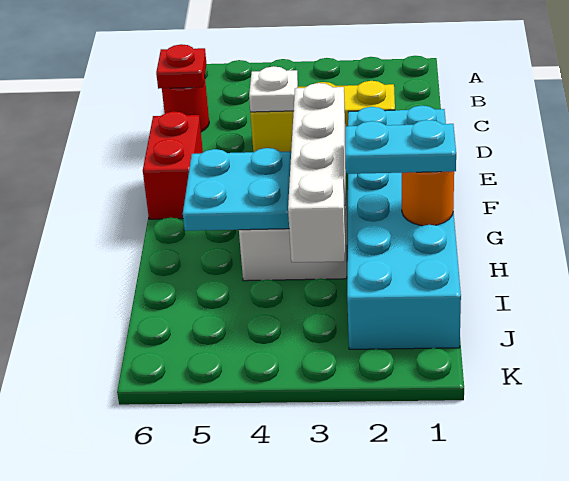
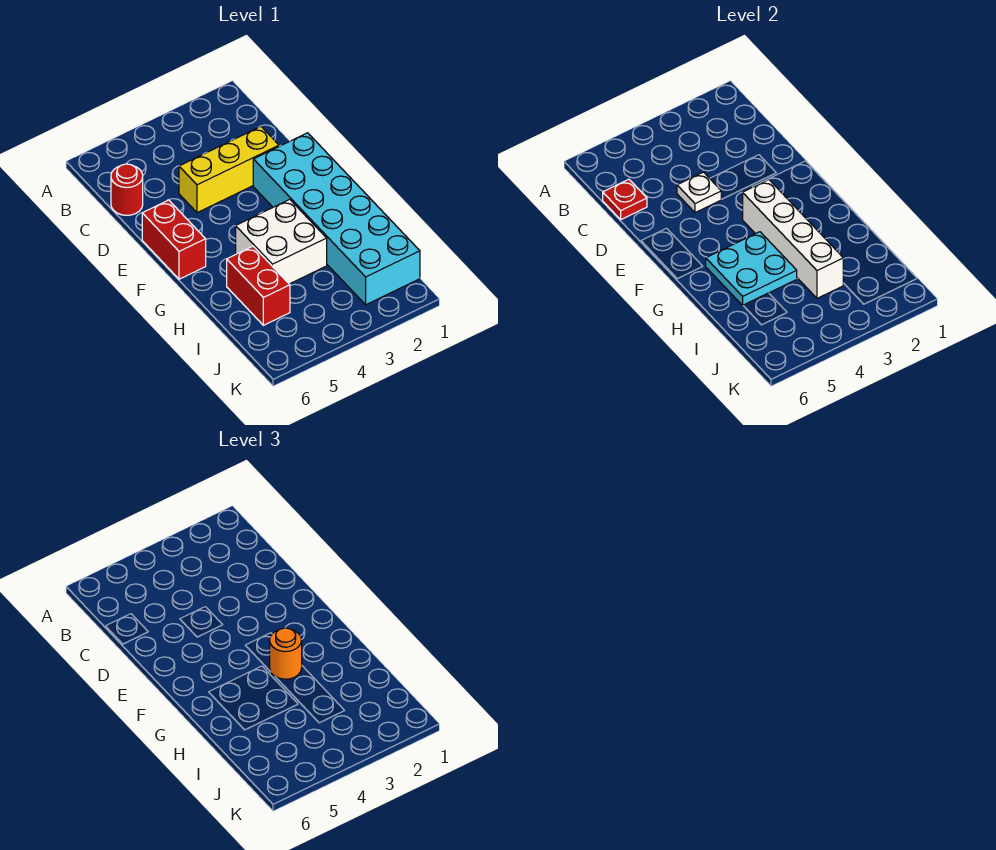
orange round brick H1 level 2 -> orange round brick G3 level 3
cyan plate H1:H2 level 3 -> none
none -> red brick H5:I5 level 1

